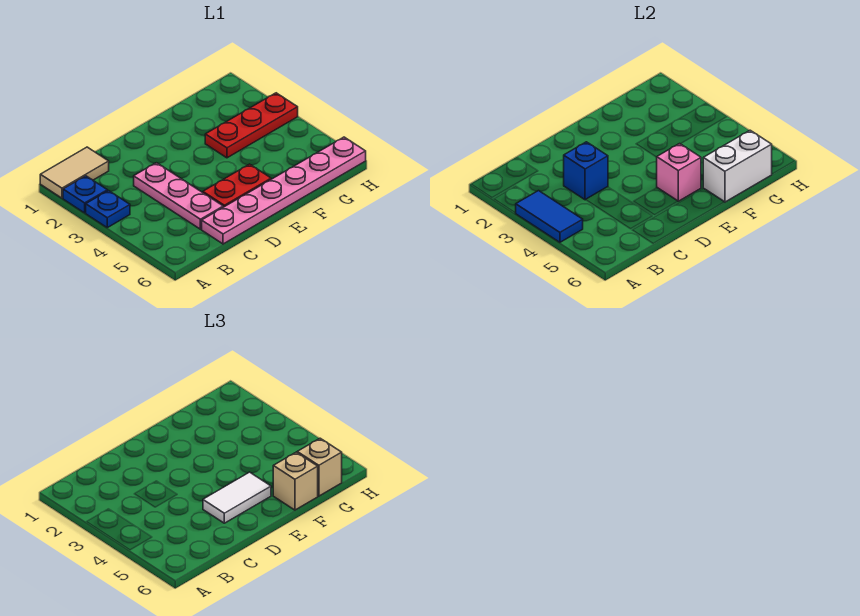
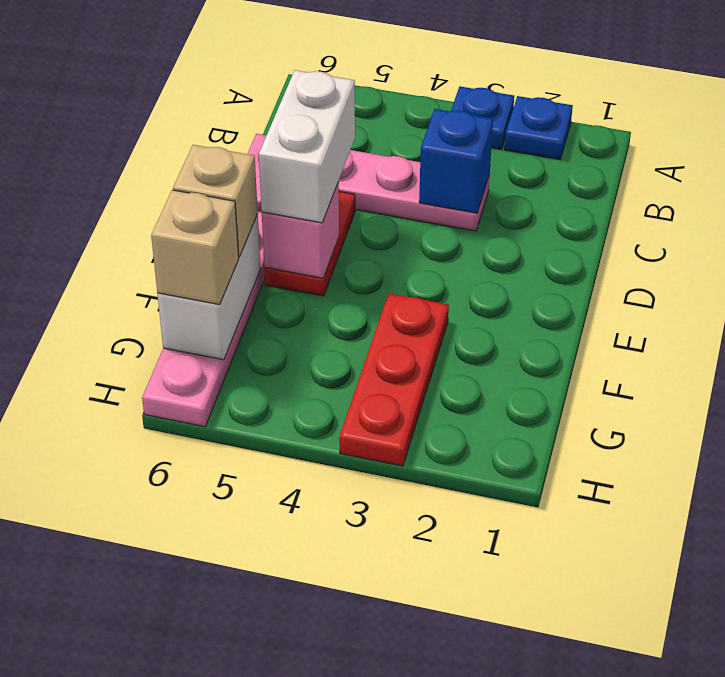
tan tile A1:B1 level 1 -> none
blue tile A3:A4 level 2 -> none
white tile D5:E5 level 3 -> white brick D5:E5 level 3

